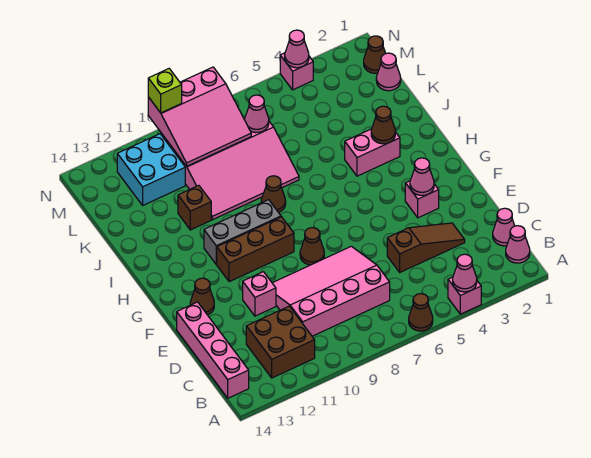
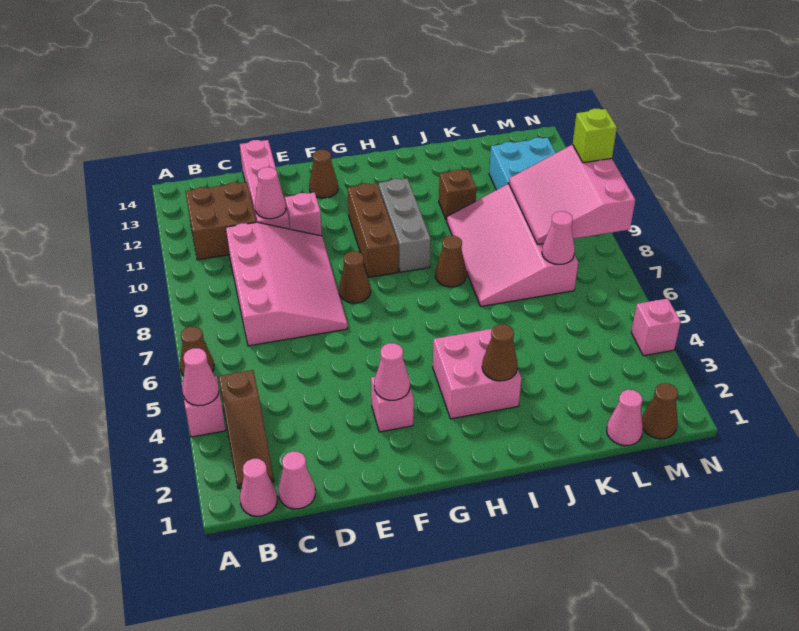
pink brick B14:E14 level 1 -> pink brick D11:D14 level 1
brown slope D3:D5 level 1 top 5 -> brown slope B2:B4 level 1 top 4
pink brick I3:I4 level 1 -> pink brick H3:I4 level 1
pink cone N4 level 2 -> pink cone D11 level 2

